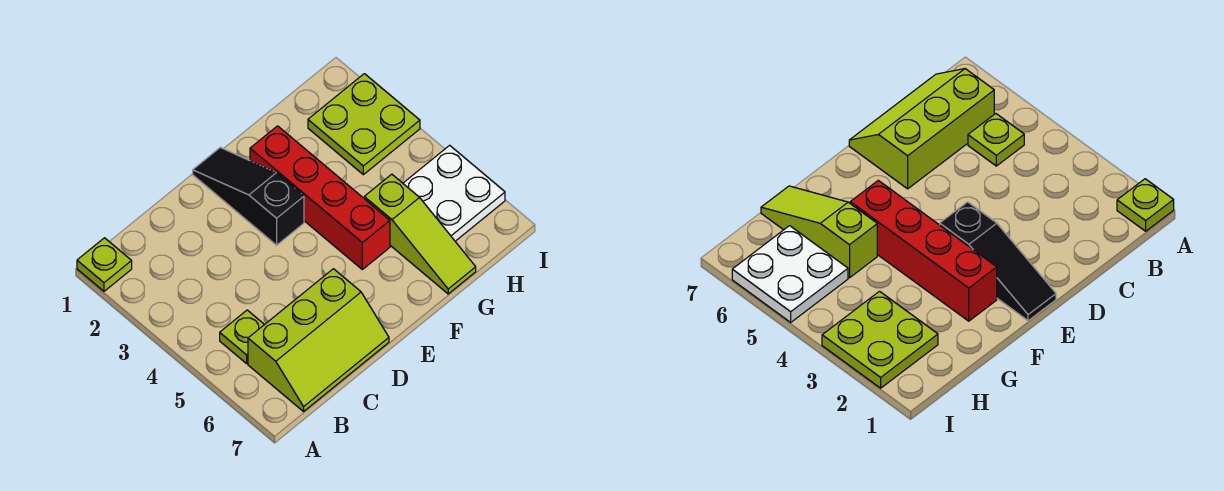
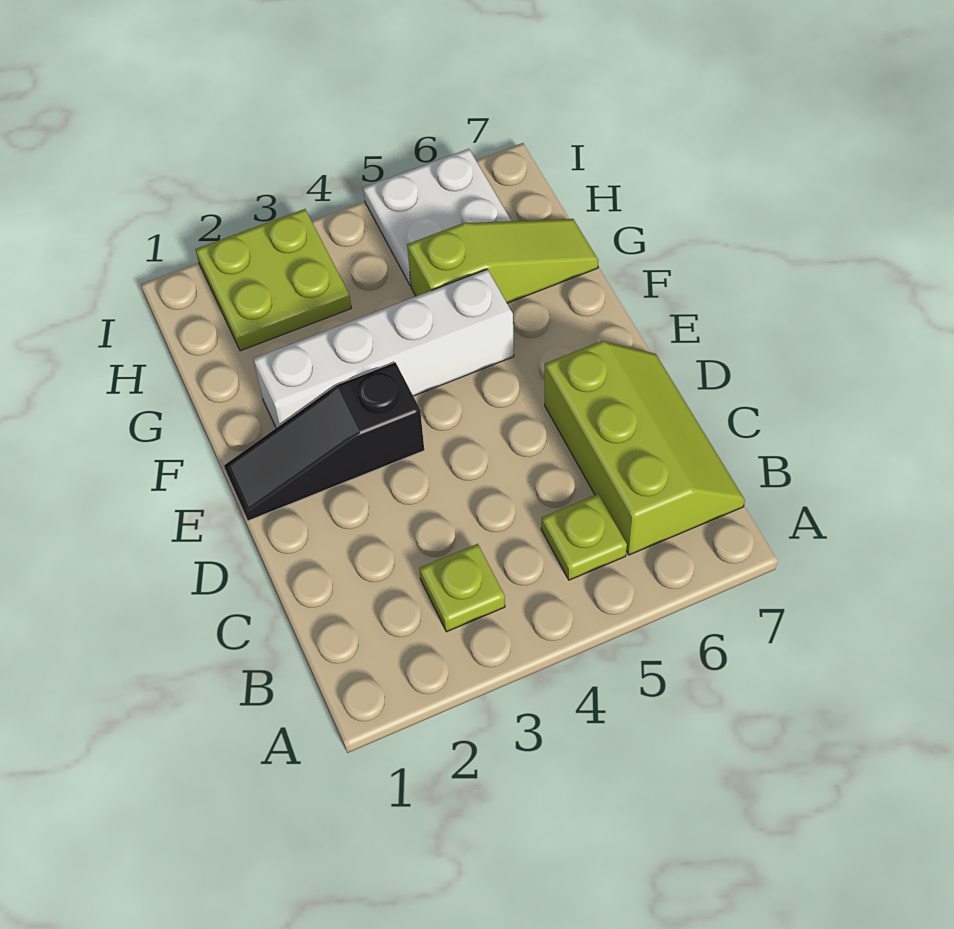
lime plate A1 level 1 -> lime plate B3 level 1
red brick F2:F5 level 1 -> white brick F2:F5 level 1

